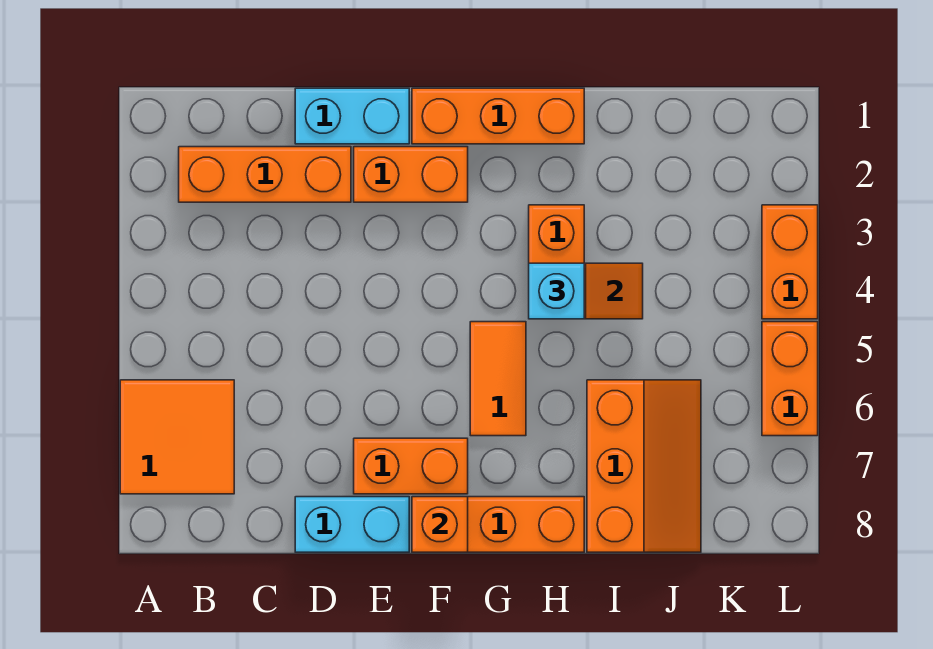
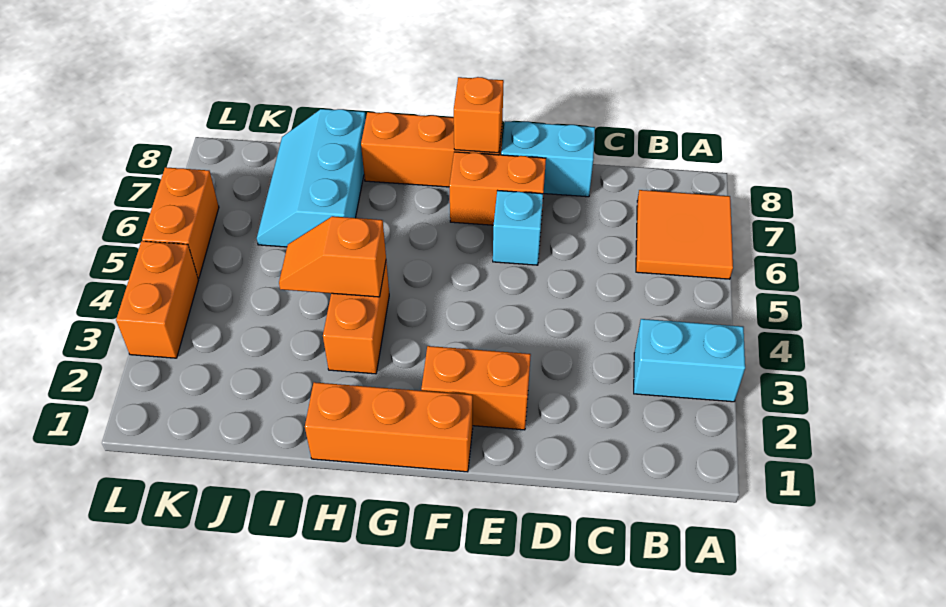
orange brick B2:D2 level 1 -> none
cyan brick D1:E1 level 1 -> cyan brick A3:B3 level 1
orange tile G5:G6 level 1 -> none
cyan brick H4 level 3 -> cyan brick E6 level 1
orange slope I6:J8 level 1 top I -> cyan slope I6:J8 level 1 top I

